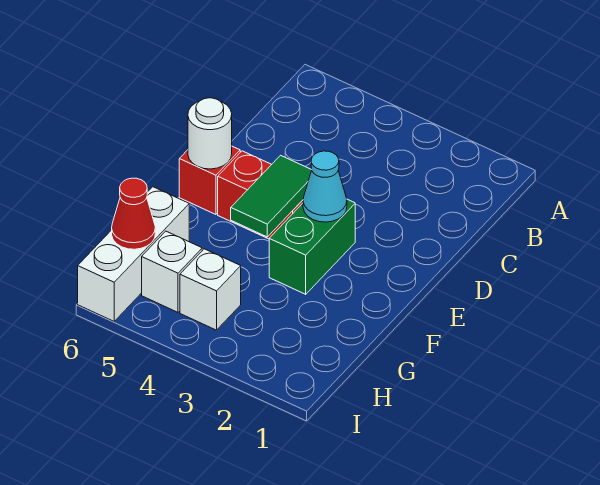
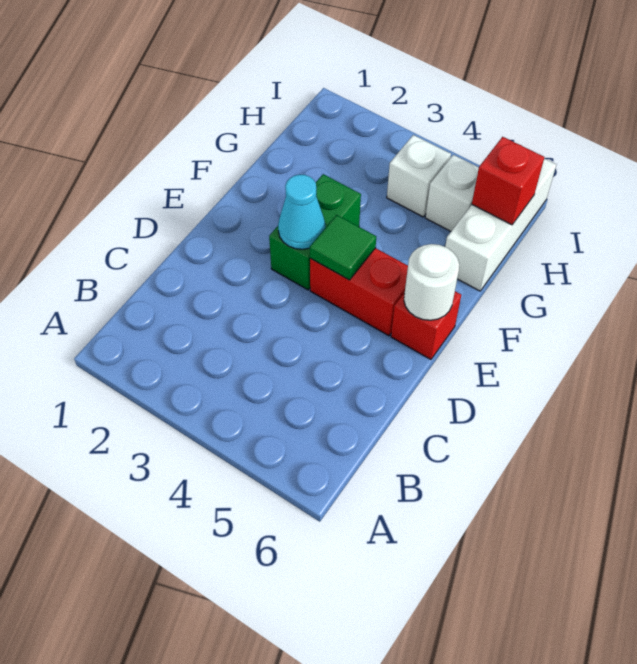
green tile E4:F4 level 2 -> green tile E4 level 2
red cone H6 level 2 -> red brick H6 level 2

